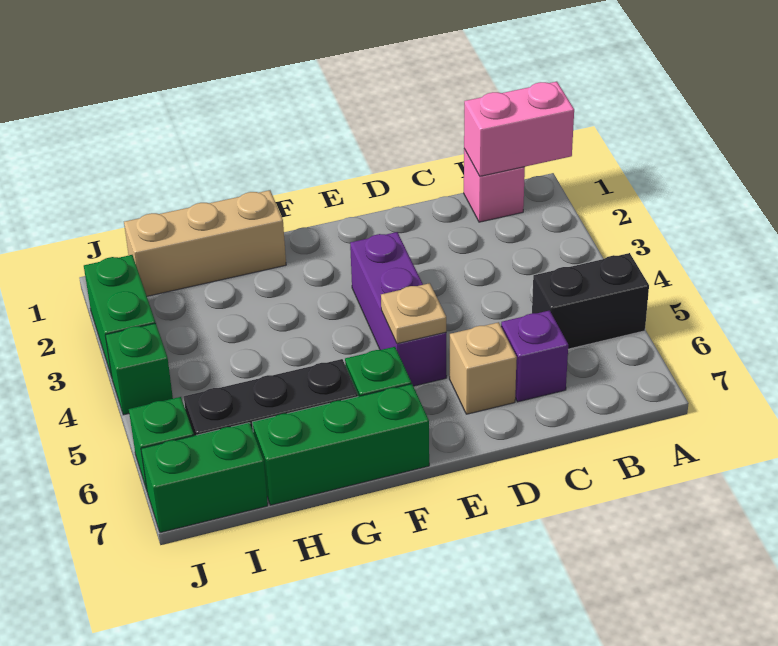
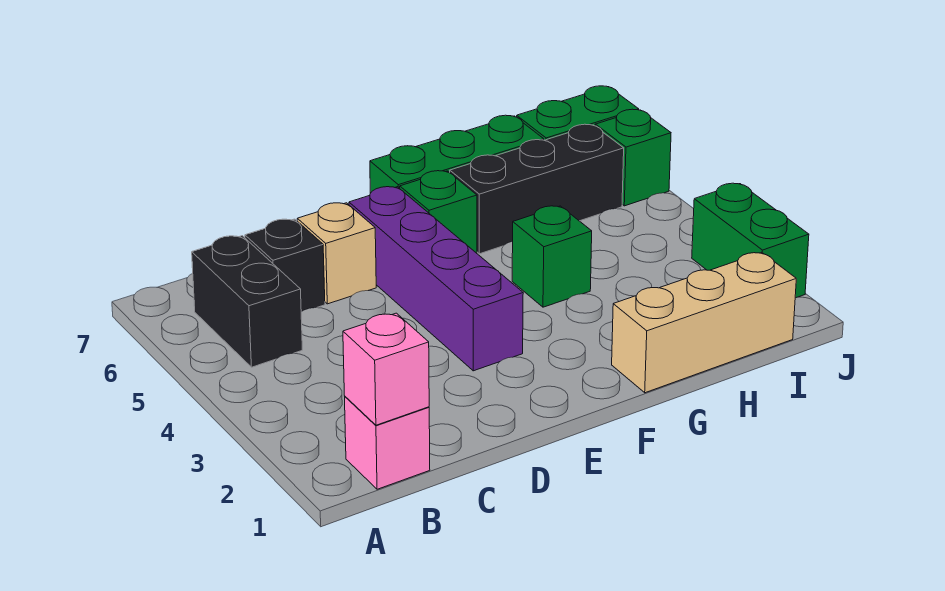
pink brick A1:B1 level 2 -> pink brick B1 level 2
black brick A5:B5 level 1 -> black brick B5:B6 level 1
purple brick C6 level 1 -> black brick C6 level 1
purple brick E3:E5 level 1 -> purple brick E3:E6 level 1
tan plate E5 level 2 -> none
green brick J4 level 1 -> green brick G4 level 1

